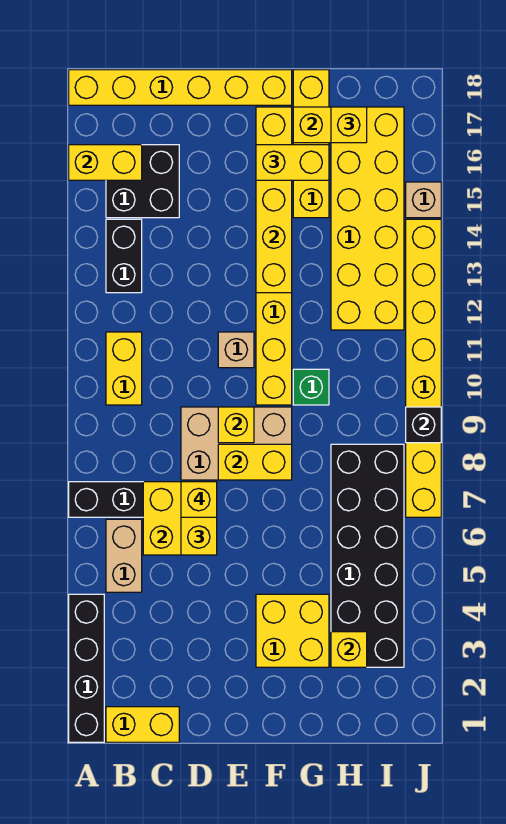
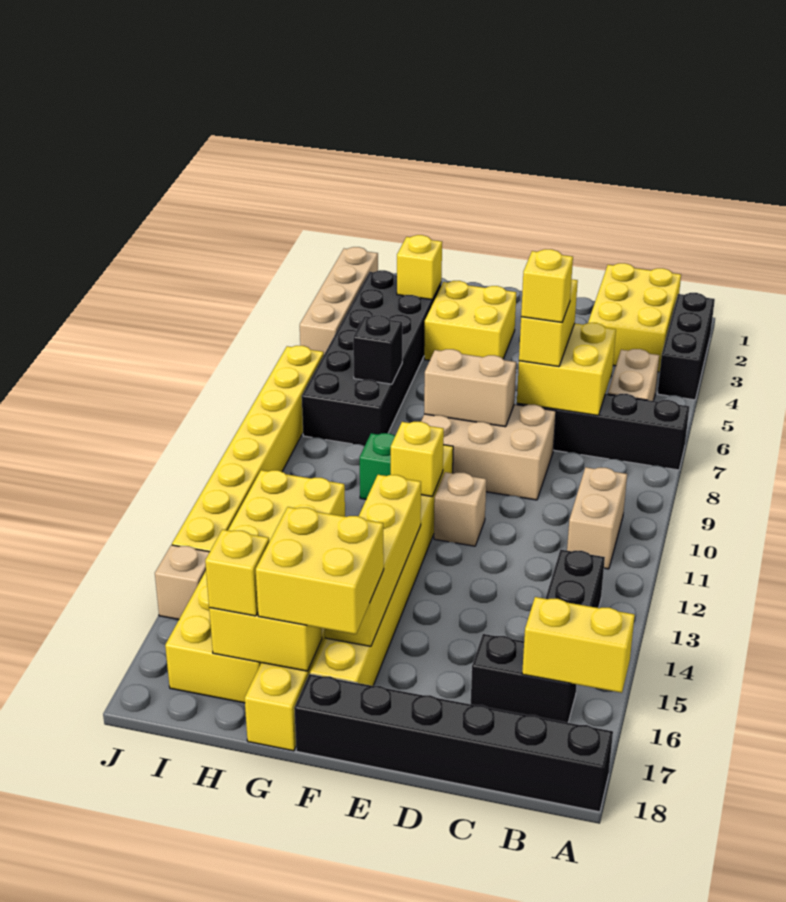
black brick A1:A4 level 1 -> black brick A2:A4 level 1
yellow brick A18:F18 level 1 -> black brick A18:F18 level 1
yellow brick B1:C1 level 1 -> yellow brick B1:C3 level 1
yellow brick B10:B11 level 1 -> tan brick B10:B11 level 1
black brick B15:C16 level 1 -> black brick B16:C16 level 1
yellow brick E8:F8 level 2 -> tan brick E8:F8 level 2
yellow brick E9 level 2 -> yellow brick F11 level 2
yellow brick F16:G16 level 3 -> yellow brick F16:G17 level 3
none -> tan brick J2:J5 level 1
black brick J9 level 2 -> black brick H7 level 2

